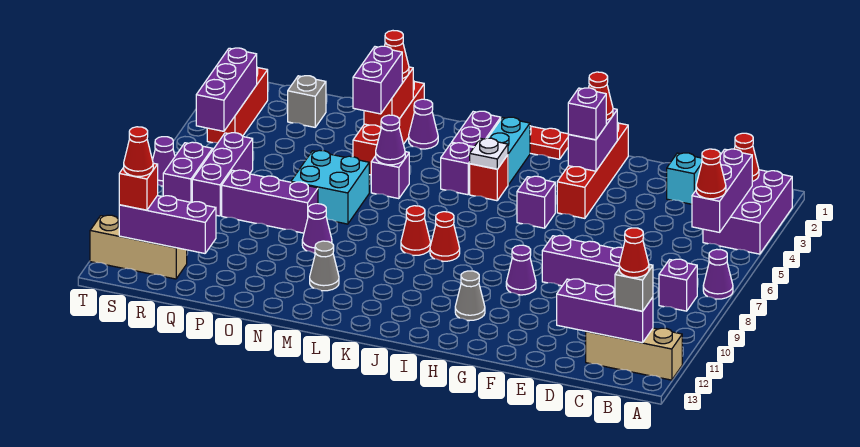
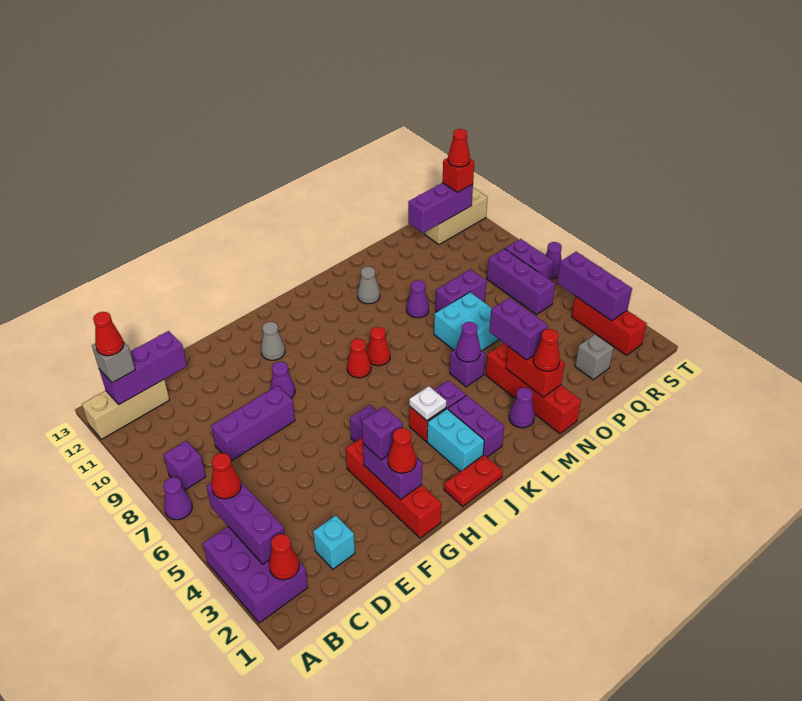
purple brick O8:Q8 level 1 -> purple brick O8:P8 level 1

